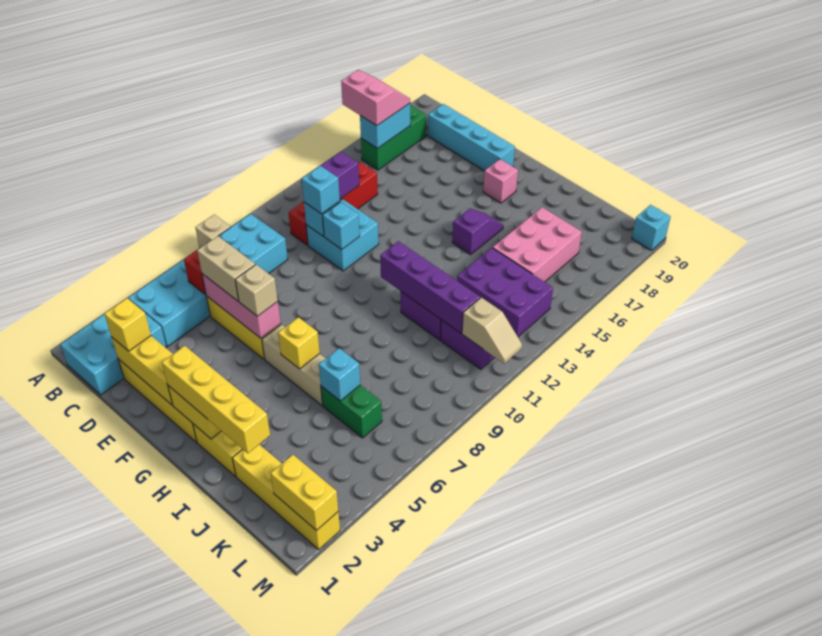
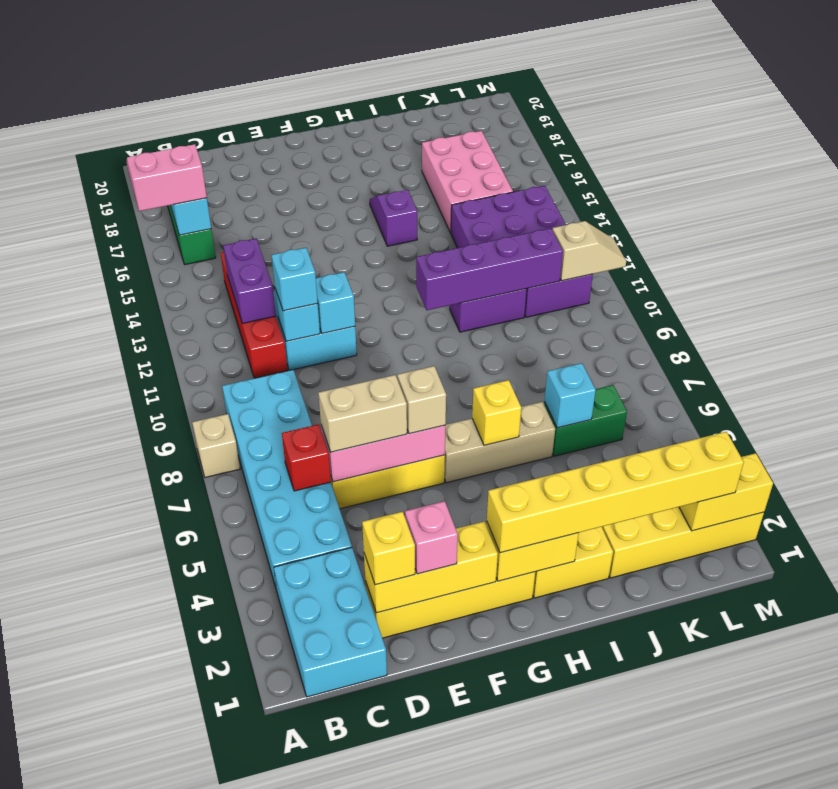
cyan brick C19:F19 level 1 -> none
yellow brick G2:J2 level 3 -> yellow brick G2:L2 level 3
pink brick G18 level 1 -> pink brick E2 level 3
cyan brick M20 level 1 -> none

